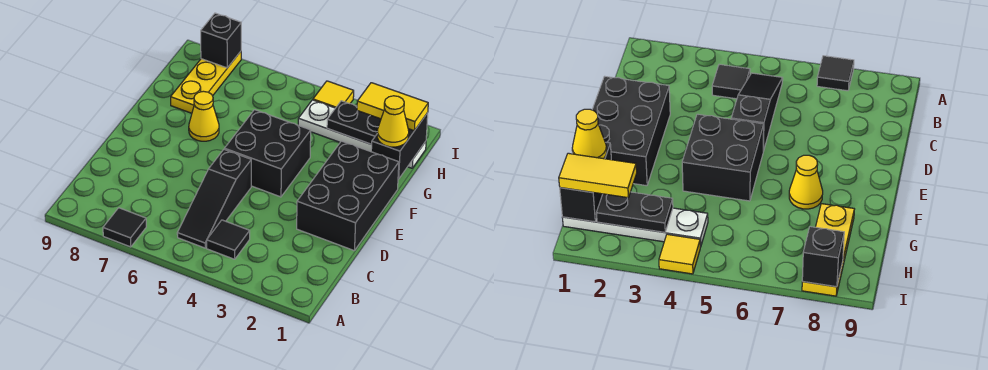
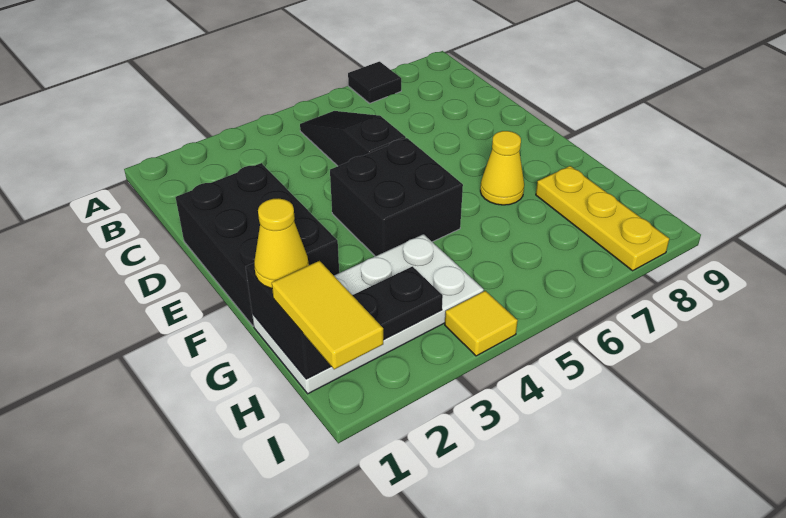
black tile B4 level 1 -> none
white plate H1:H4 level 1 -> white plate G1:H4 level 1
yellow tile H1:H2 level 3 -> yellow tile H1:I1 level 3
black brick I8 level 2 -> none

